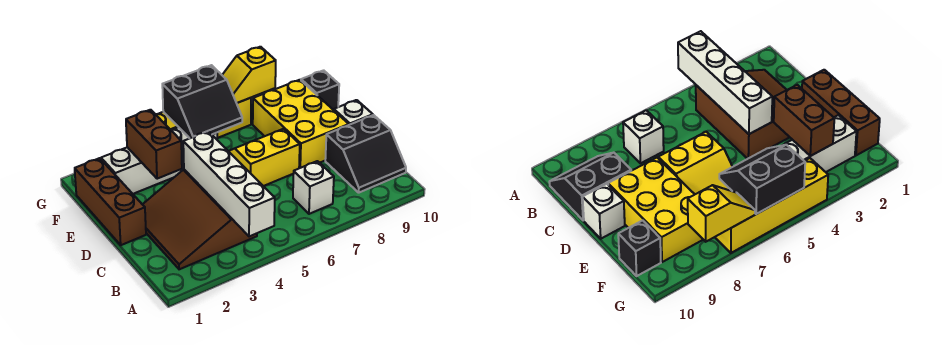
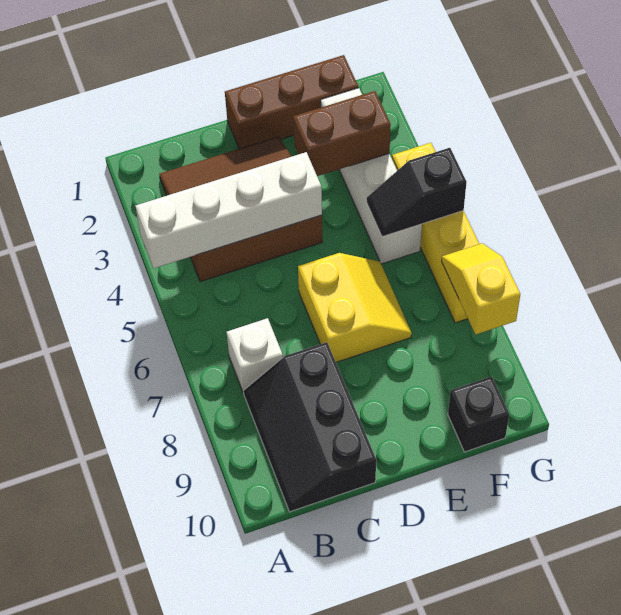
black slope B9:C10 level 1 top C -> black slope B8:C10 level 1 top C
yellow brick D8:F9 level 1 -> none
white brick D10 level 1 -> none
black slope F5:G6 level 2 top G -> black slope F5:G5 level 2 top G

